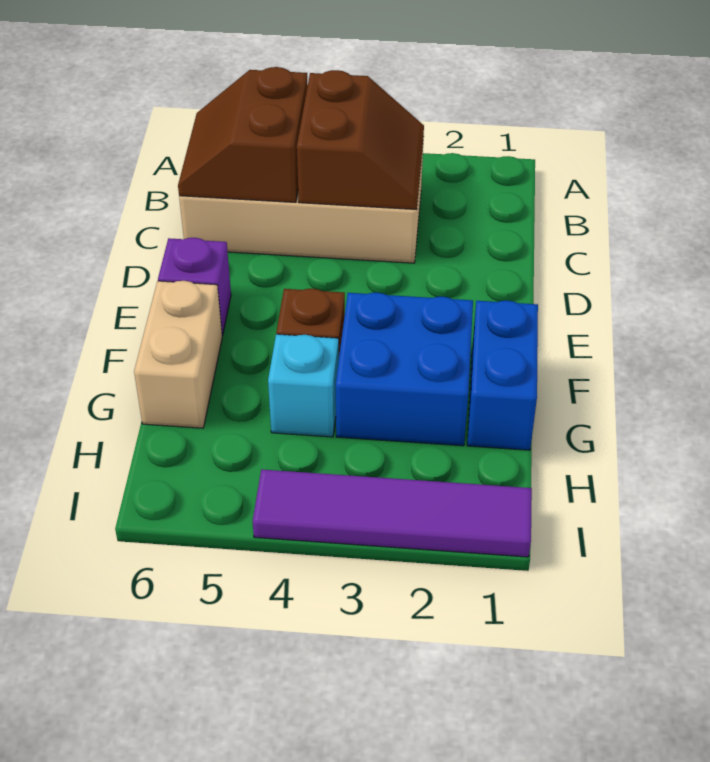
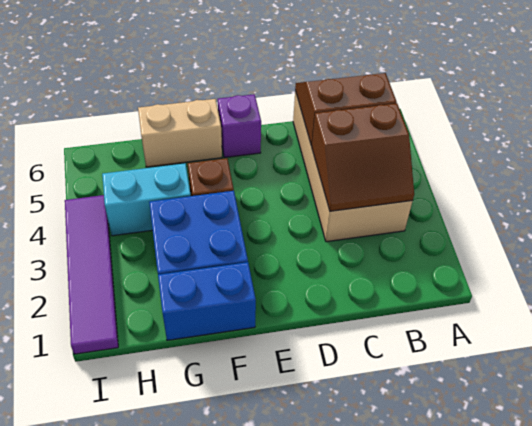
cyan brick G4 level 1 -> cyan brick G4:H4 level 1

